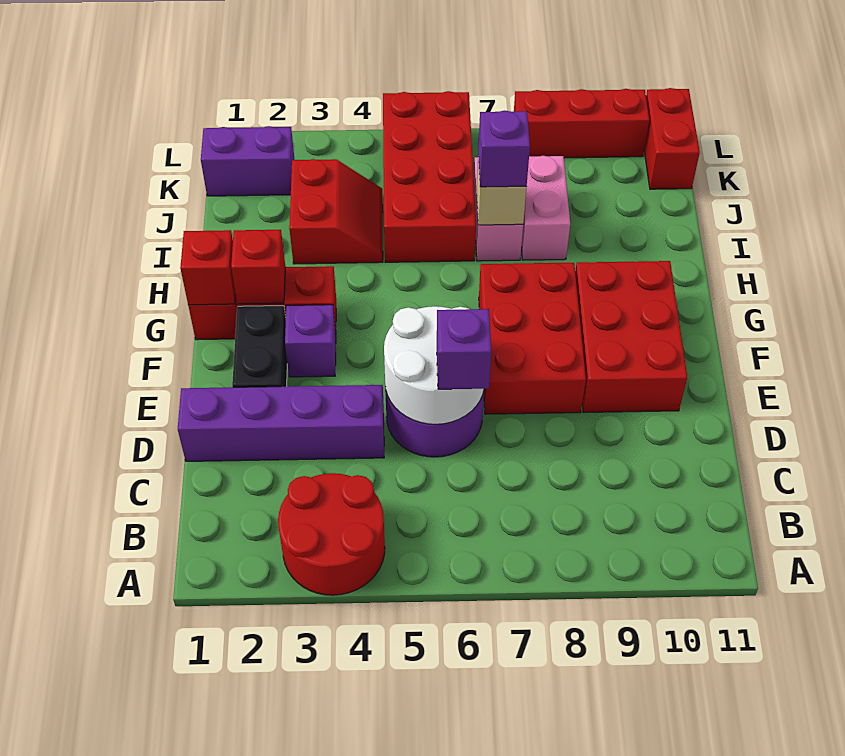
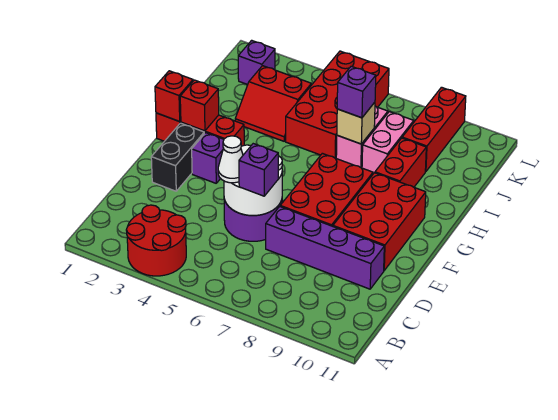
purple brick D1:D4 level 1 -> purple brick D7:D10 level 1
none -> white cone D5 level 3
red slope I3:J4 level 1 top 3 -> red slope I3:J4 level 1 top J
purple brick K1:K2 level 1 -> purple brick K2 level 1
red brick K11:L11 level 1 -> red brick H9:I9 level 1
red brick L8:L10 level 1 -> red brick J9:L9 level 1

